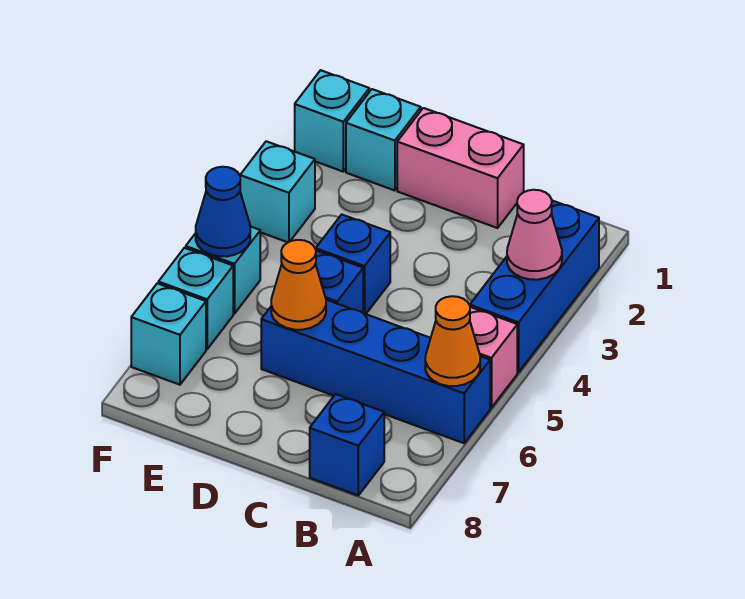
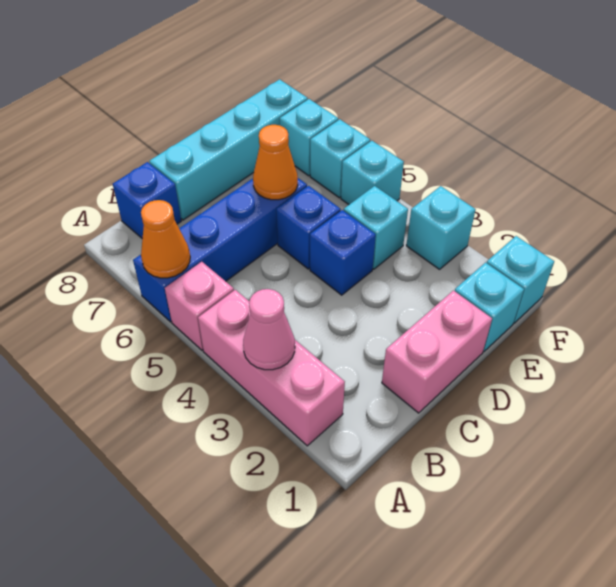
blue brick A2:A4 level 1 -> pink brick A2:A4 level 1
none -> cyan brick C8:F8 level 1
none -> cyan brick E4 level 1
blue cone F5 level 2 -> none

